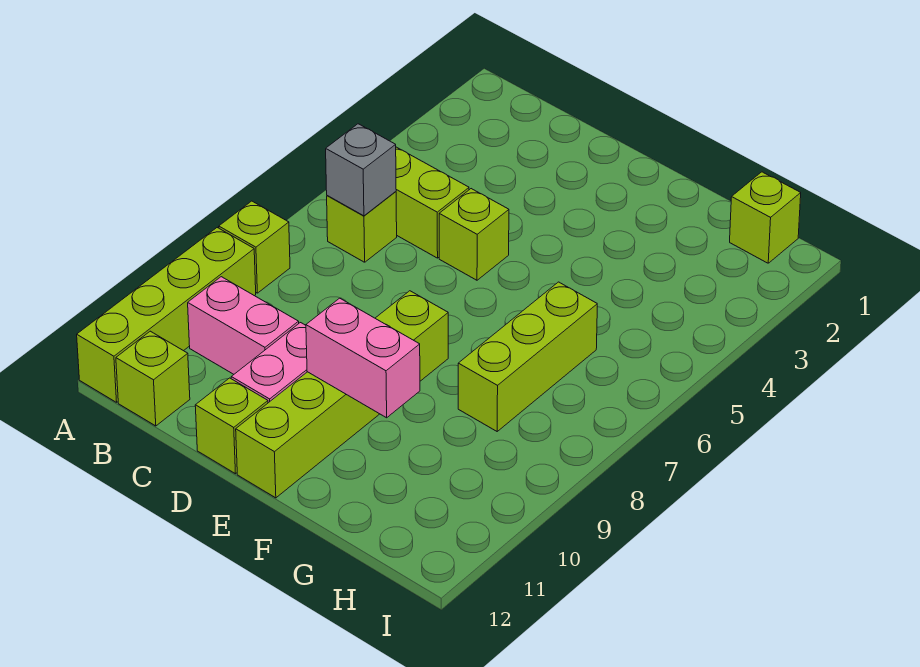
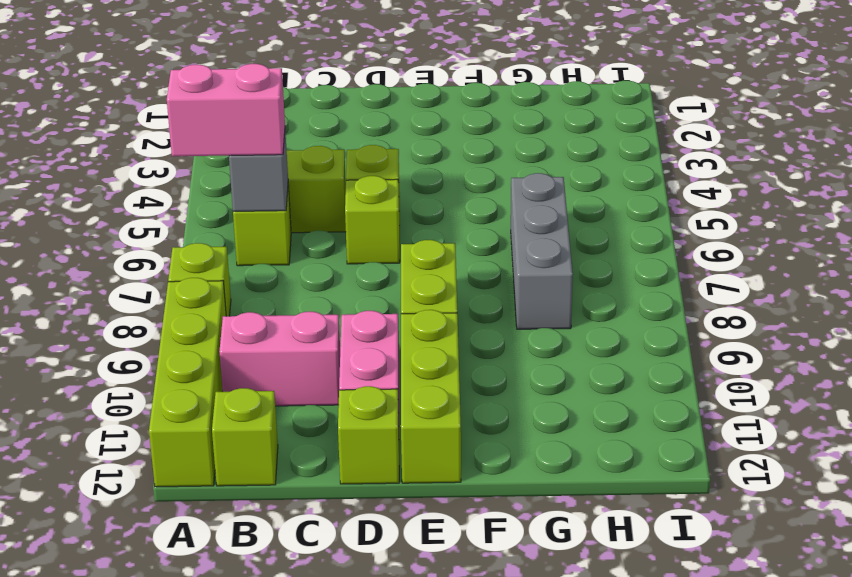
pink brick E10:F10 level 2 -> pink brick A6:B6 level 3
lime brick G6:G8 level 1 -> grey brick G6:G8 level 1
lime brick H1 level 1 -> lime brick D6 level 1

